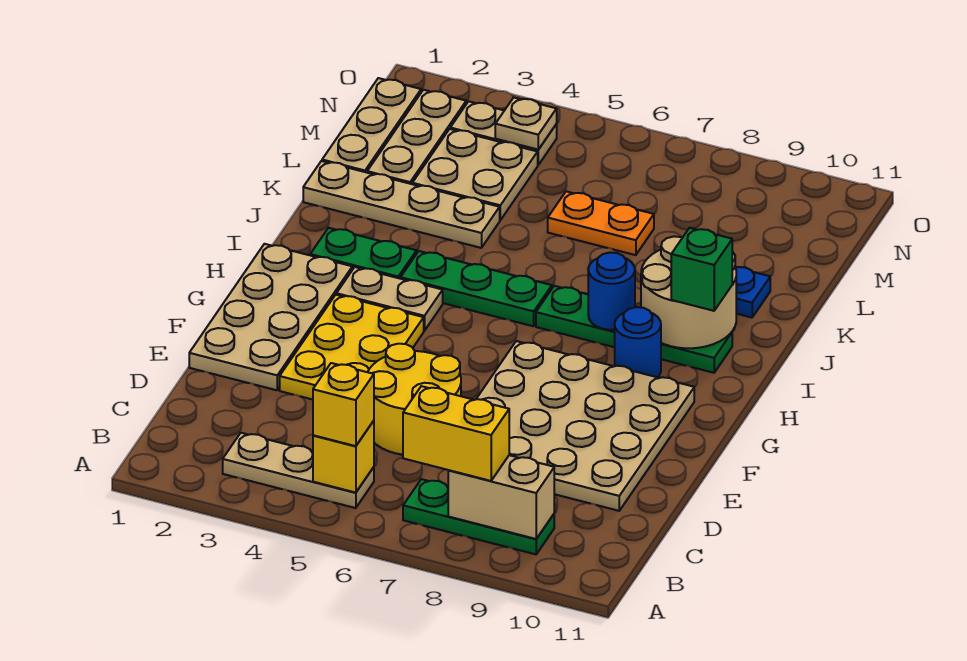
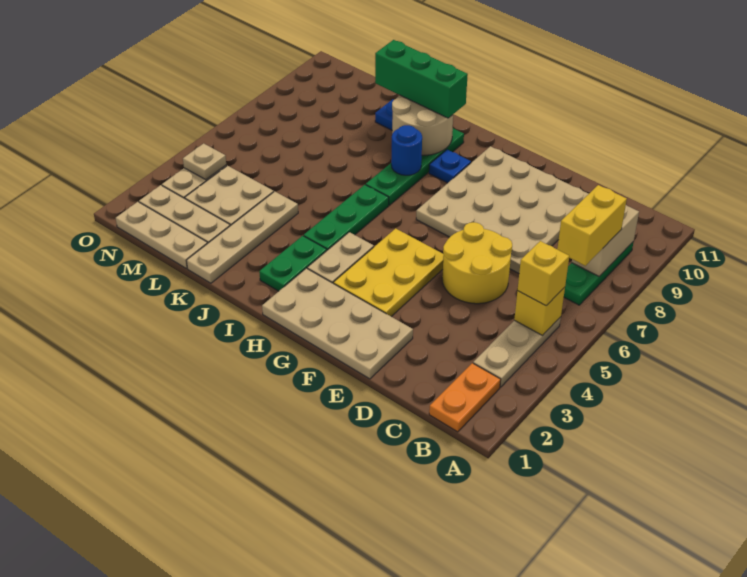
yellow plate E3:G4 level 1 -> yellow plate F3:G5 level 1
blue round brick H9 level 1 -> blue plate H9 level 1
green brick I10 level 3 -> green brick I10:K10 level 3
orange plate L6:L7 level 1 -> orange plate B1:B2 level 1

